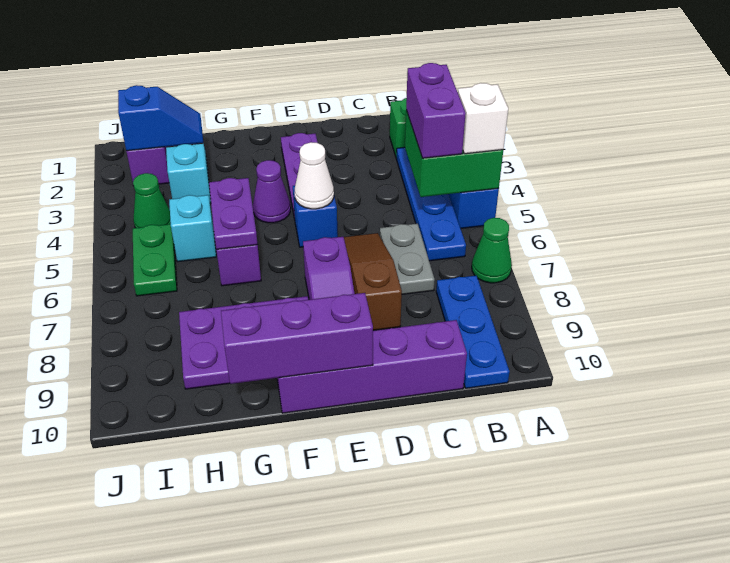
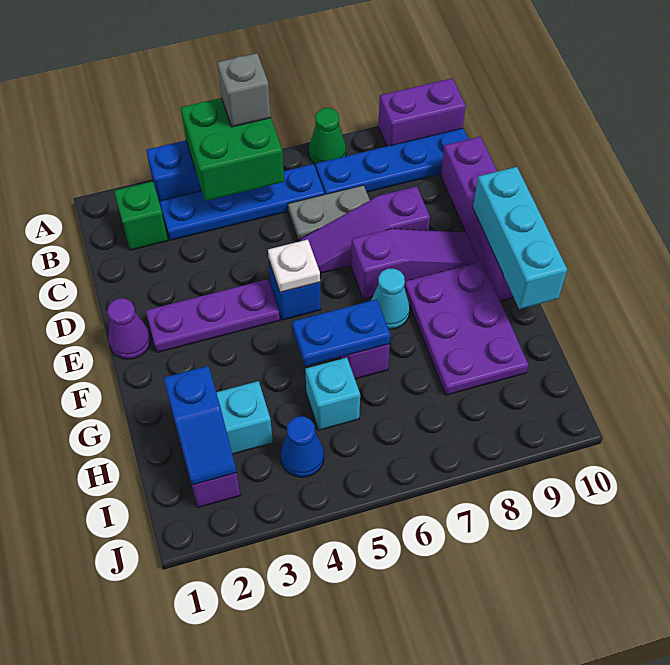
white brick A5 level 3 -> grey brick A5 level 3
purple brick B4:B5 level 3 -> purple brick A9:A10 level 1
blue plate B8:B10 level 1 -> blue plate B7:B10 level 1
brown slope D6:D8 level 1 top 8 -> purple slope D6:D8 level 1 top 8
white cone E5 level 2 -> white plate E5 level 2
purple brick E10:G10 level 2 -> cyan brick E10:G10 level 2
purple cone F4 level 1 -> purple cone E1 level 1
none -> cyan cone F7 level 1
purple plate G5:G6 level 2 -> blue plate G5:G6 level 2
blue slope H2:I2 level 2 top I -> blue slope H2:I2 level 2 top H
green cone I4 level 1 -> blue cone I4 level 1
green plate I5:I6 level 1 -> none

